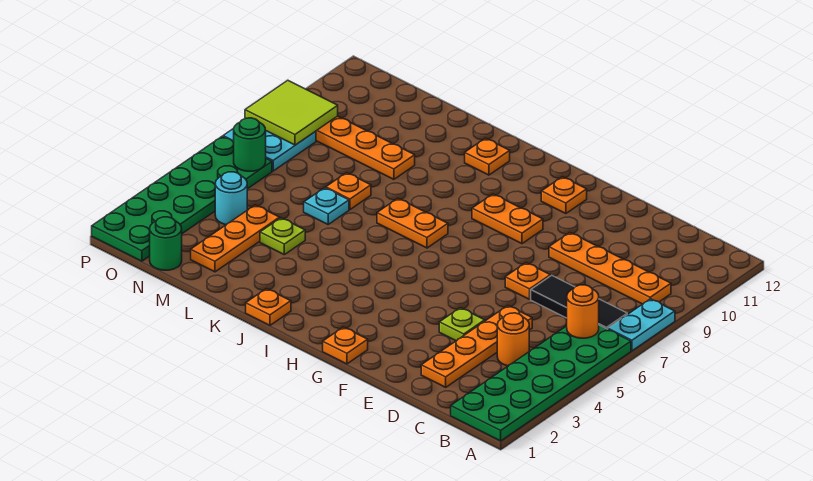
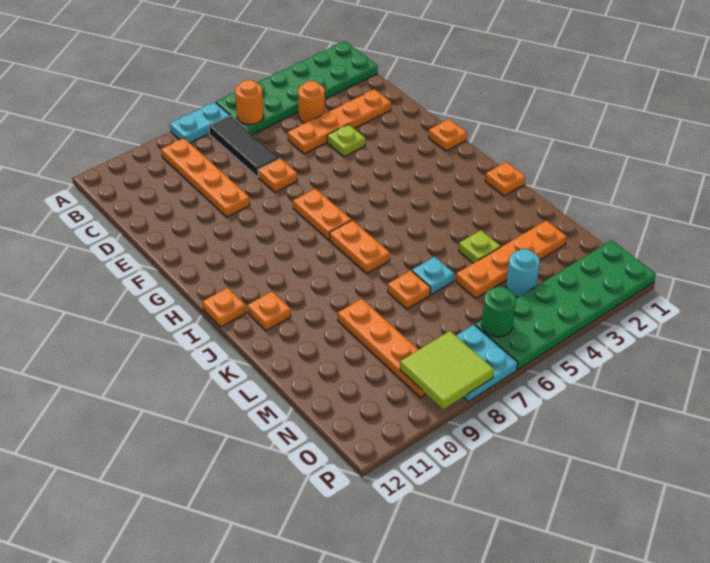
orange plate G9:H9 level 1 -> orange plate G7:H7 level 1
orange plate G11 level 1 -> orange plate I12 level 1
orange plate M2:M4 level 1 -> orange plate M2:M5 level 1
green round brick N1 level 1 -> none

